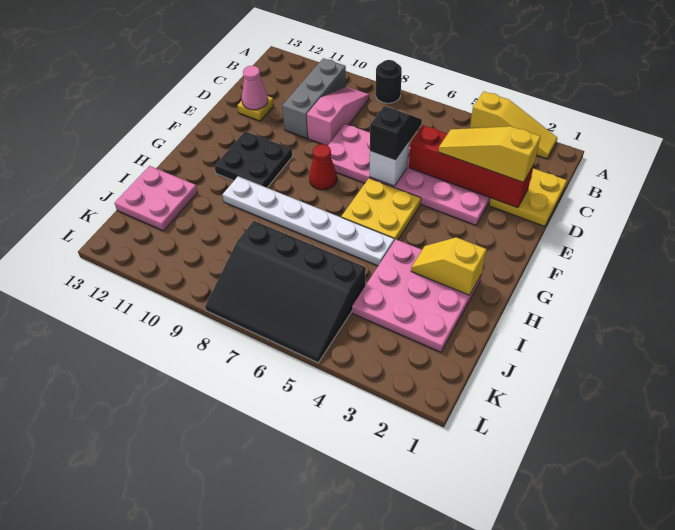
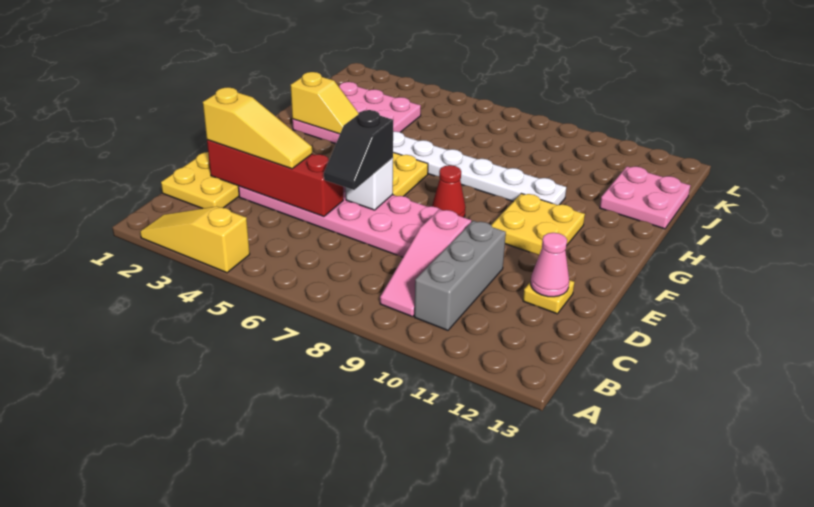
black round brick A8 level 1 -> none
black plate F10:G11 level 1 -> yellow plate F10:G11 level 1
black slope J5:L8 level 1 top J -> none

